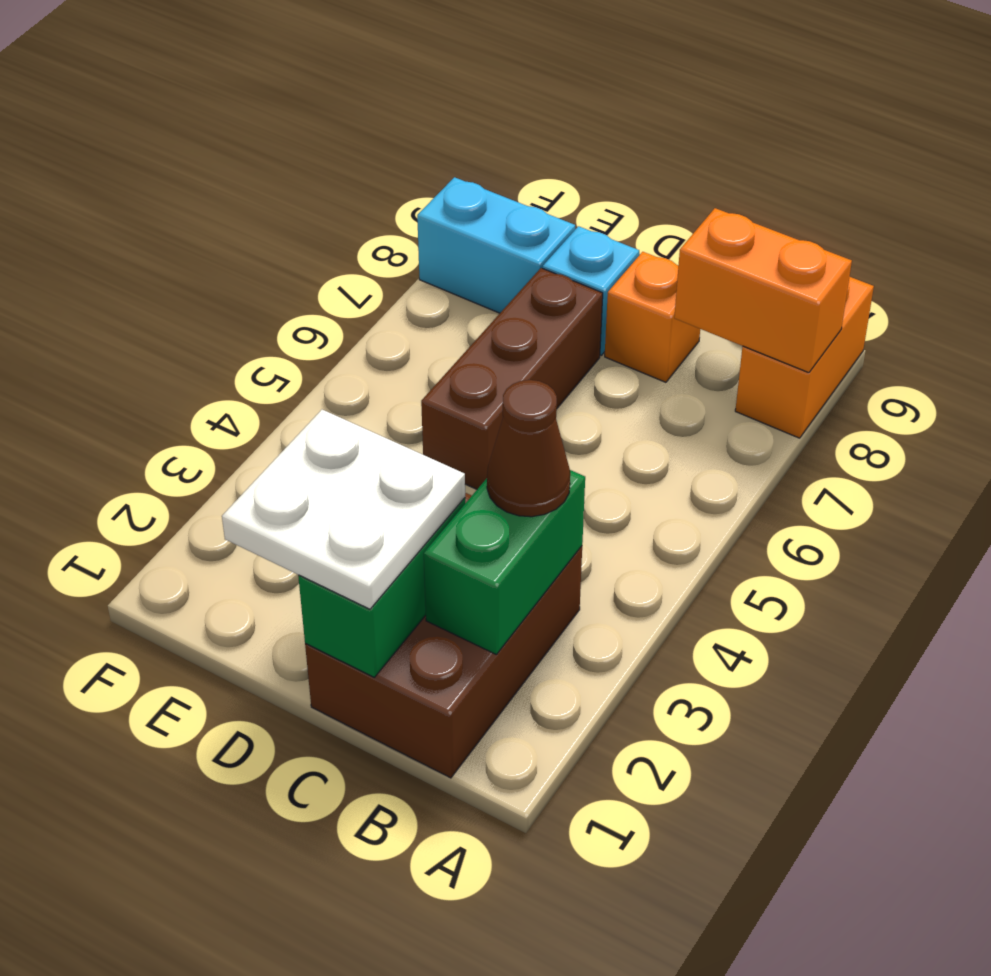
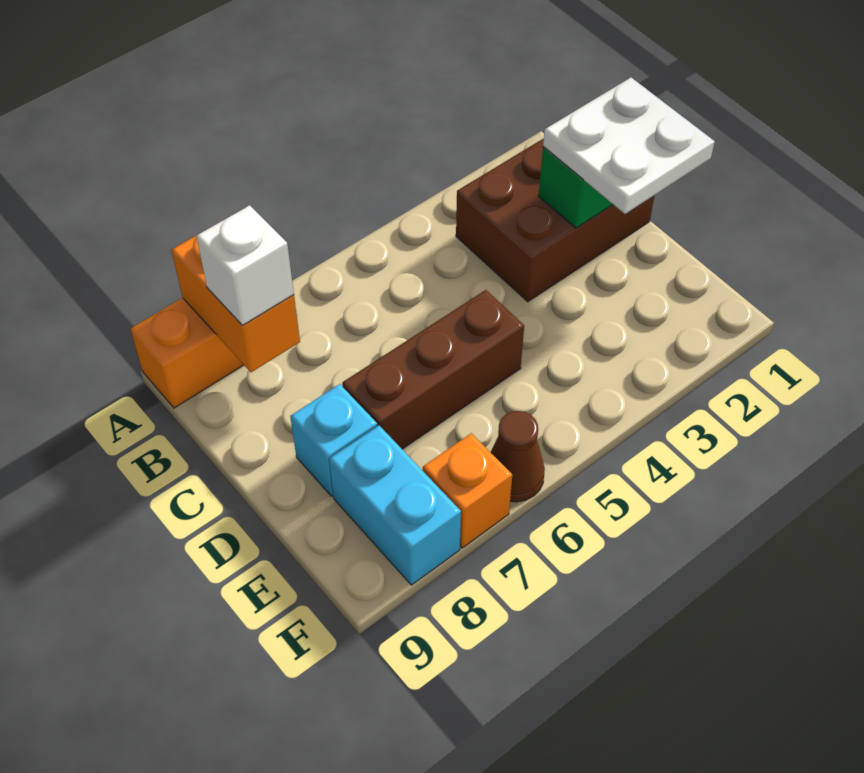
green brick B2:B3 level 2 -> none
brown cone B3 level 3 -> brown cone F6 level 1
none -> white brick B8 level 3
orange brick C8 level 1 -> orange brick F7 level 1

